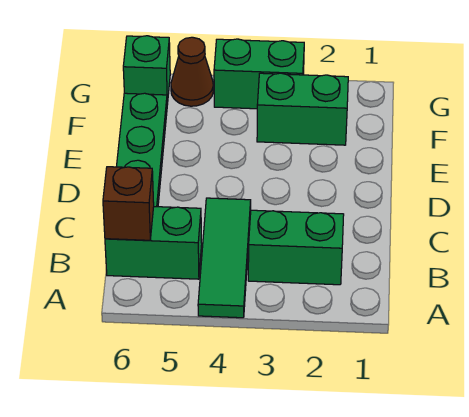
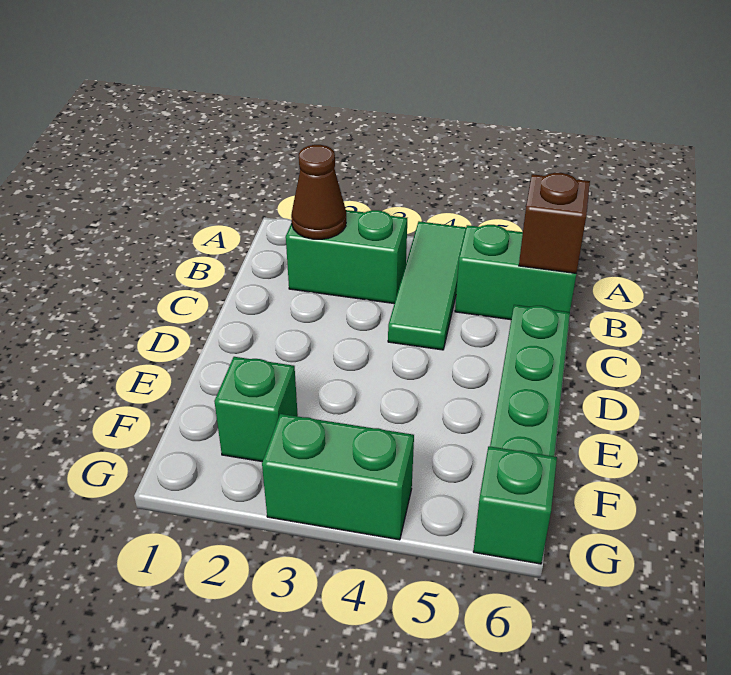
green brick F2:F3 level 1 -> green brick F2 level 1
brown cone G5 level 1 -> brown cone B2 level 2

